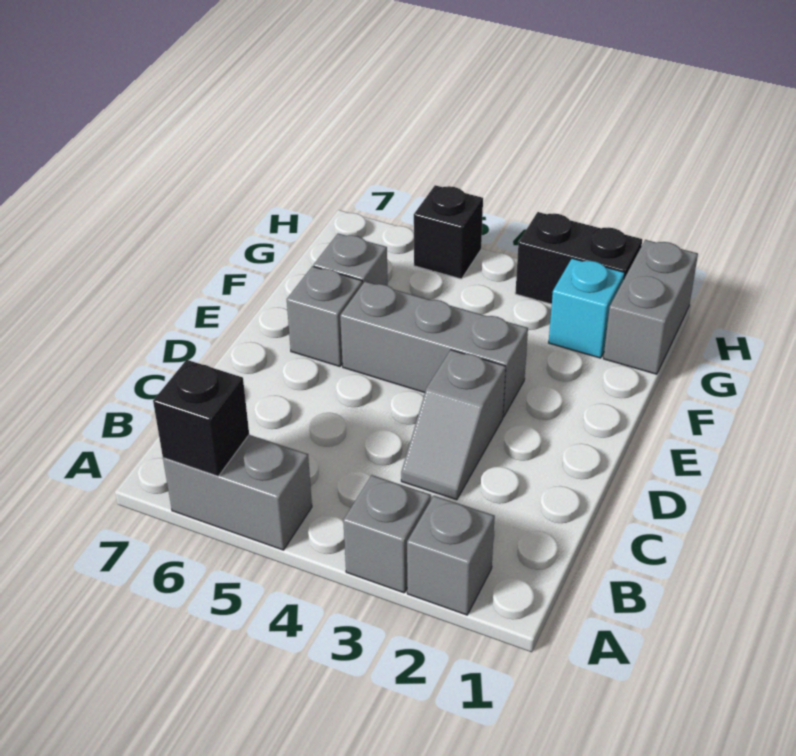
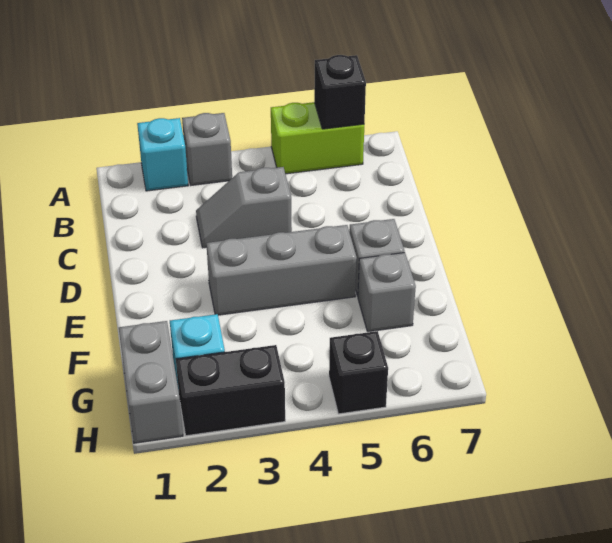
grey brick A2 level 1 -> cyan brick A2 level 1
grey brick A5:A6 level 1 -> lime brick A5:A6 level 1
grey slope C3:D3 level 1 top D -> grey slope C3:C4 level 1 top 4

